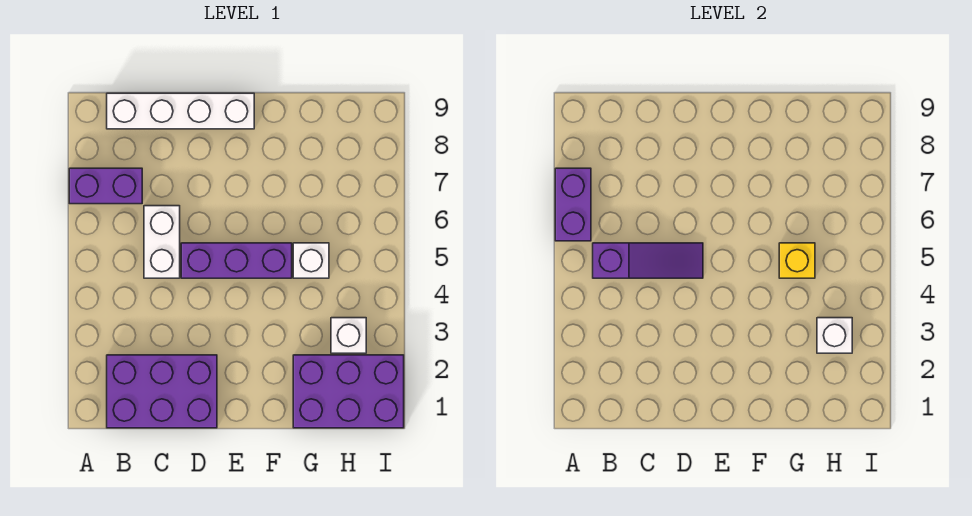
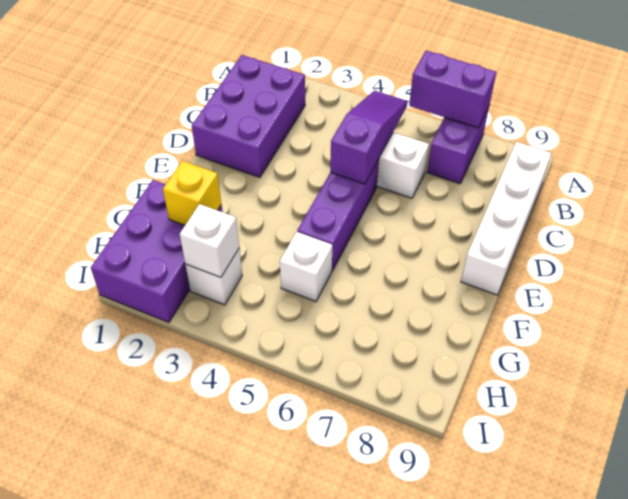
purple slope B5:D5 level 2 top B -> purple slope B5:D5 level 2 top D
yellow brick G5 level 2 -> yellow brick G2 level 2

